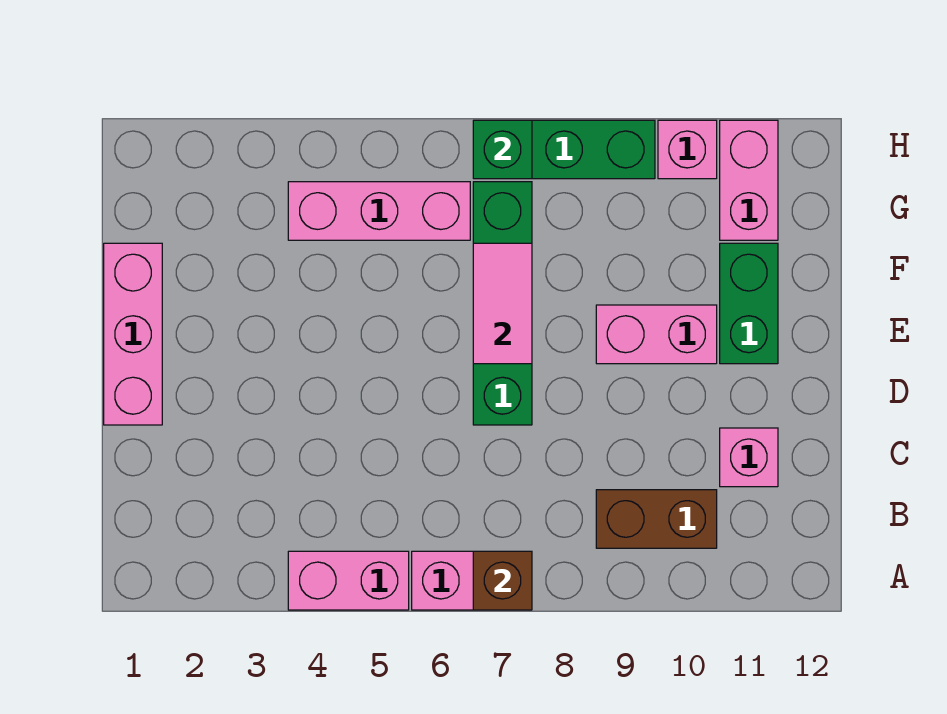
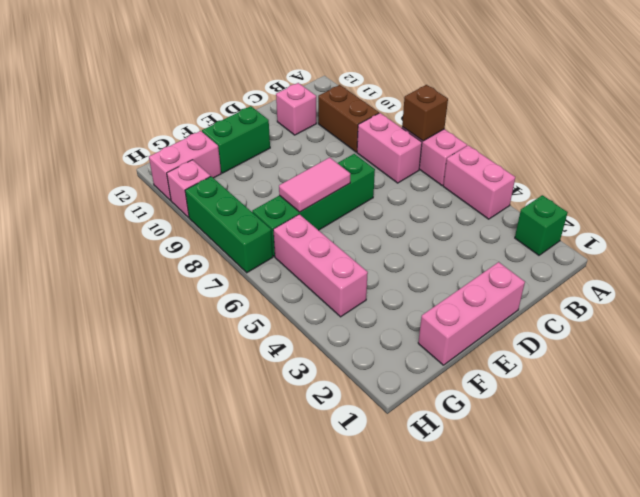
pink brick E9:E10 level 1 -> pink brick B7:B8 level 1
green brick H7 level 2 -> green brick A2 level 1

